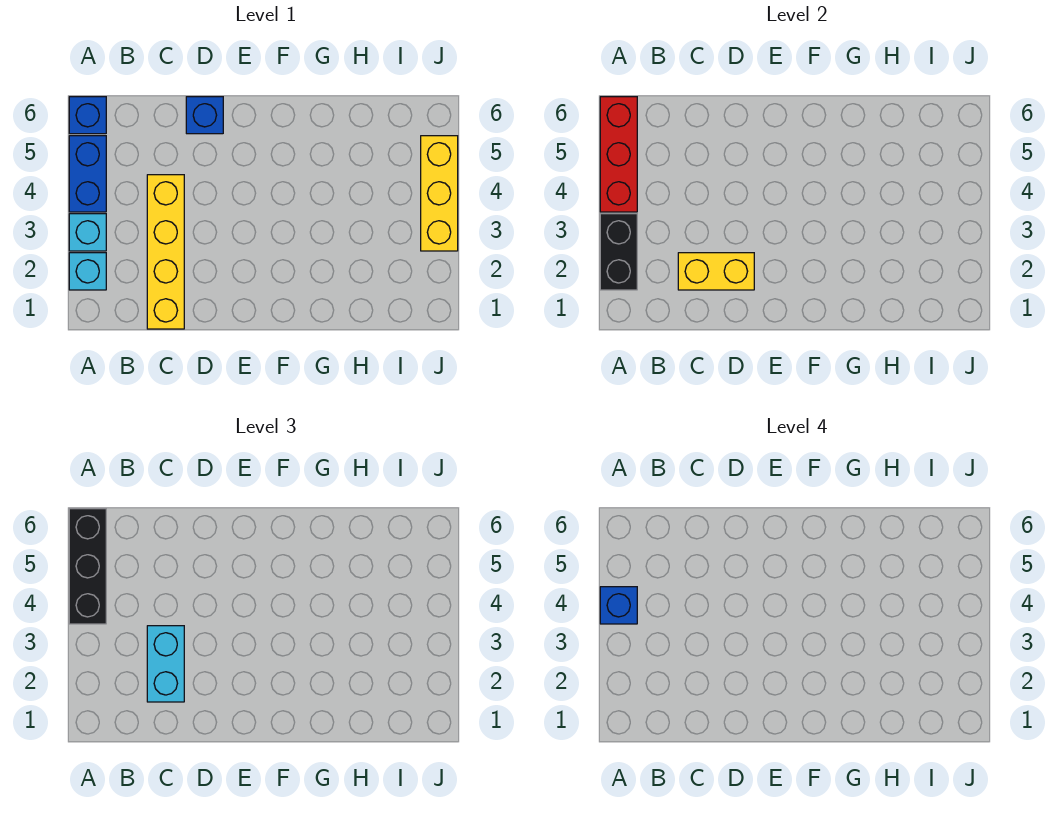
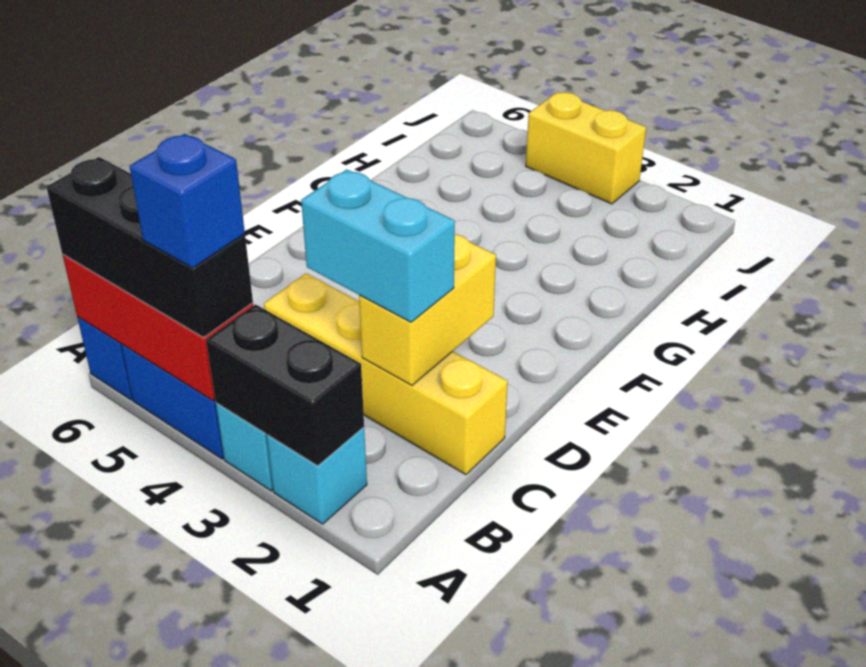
blue brick D6 level 1 -> none
yellow brick J3:J5 level 1 -> yellow brick J3:J4 level 1

